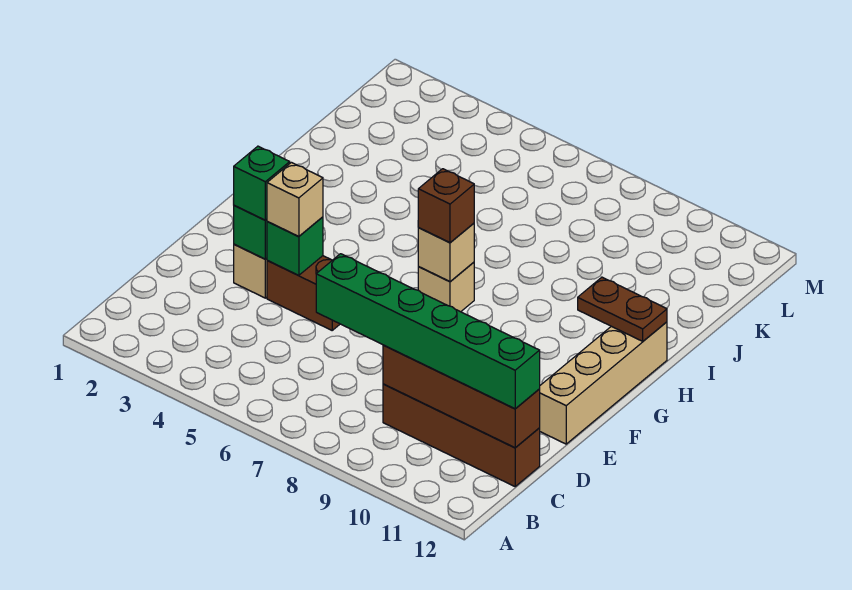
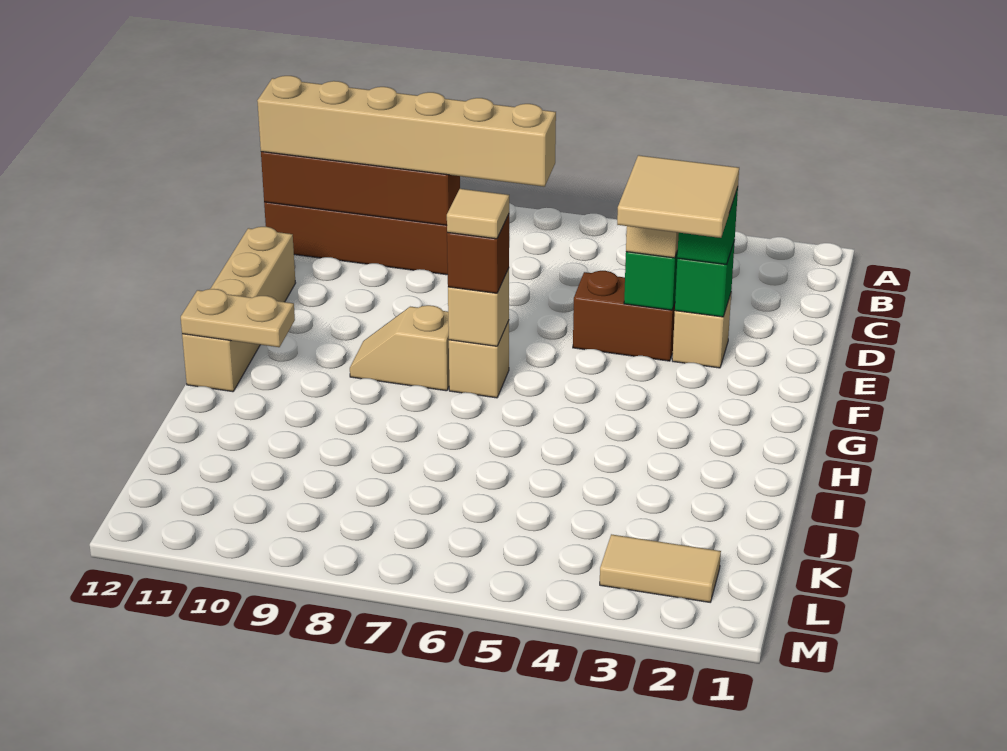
green brick C7:C12 level 3 -> tan brick C7:C12 level 3
none -> tan tile E3:F4 level 4
none -> tan tile G7 level 4
none -> tan slope G8:G9 level 1 top 8
brown plate H11:H12 level 2 -> tan plate H11:H12 level 2
none -> tan tile L2:L3 level 1

